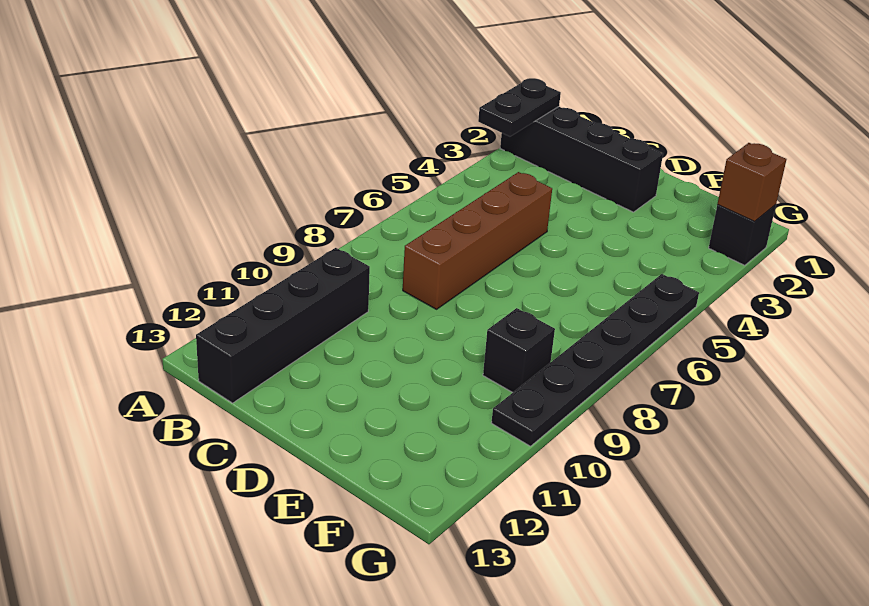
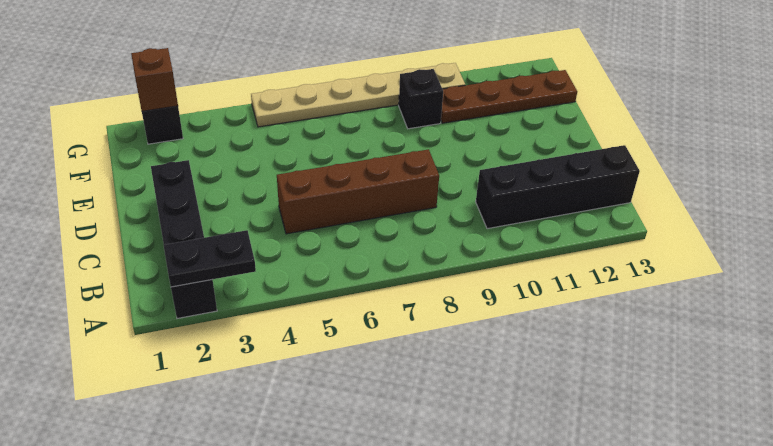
none -> brown plate F10:F13 level 1
black plate G5:G10 level 1 -> tan plate G5:G10 level 1

